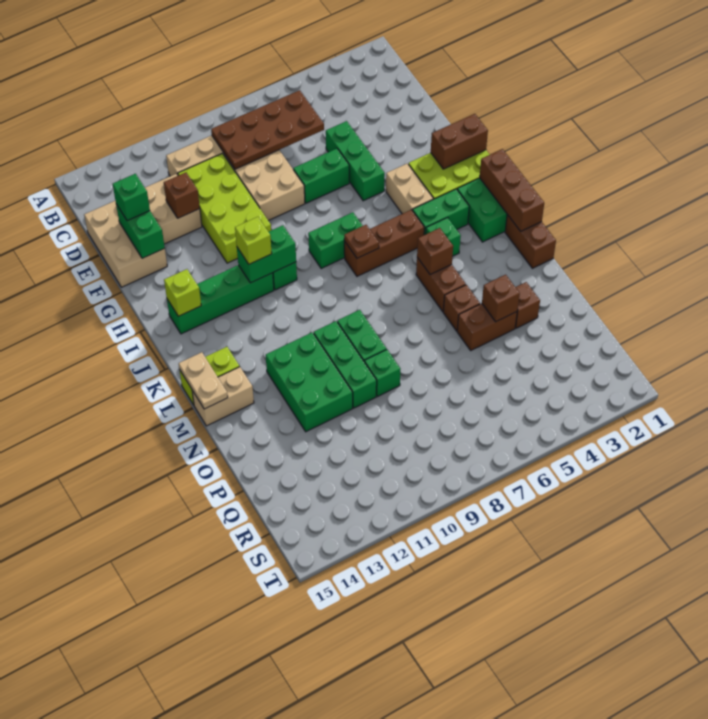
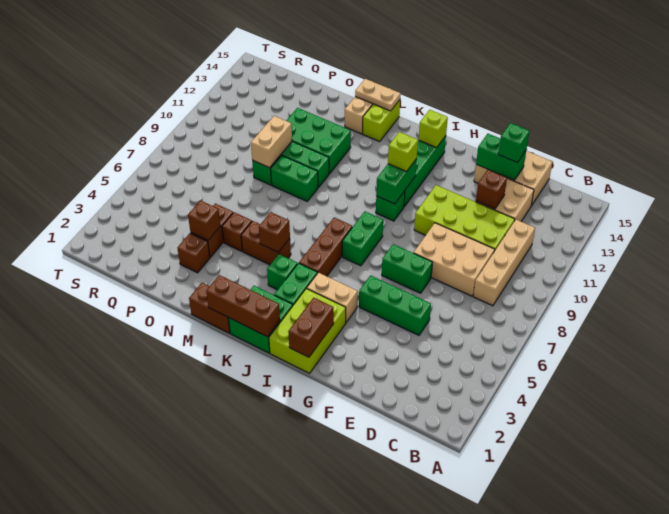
brown plate C6:D9 level 2 -> none
green brick F6:F7 level 1 -> green brick F7:G7 level 1
brown plate J7 level 2 -> none
none -> tan brick O9:O10 level 2

